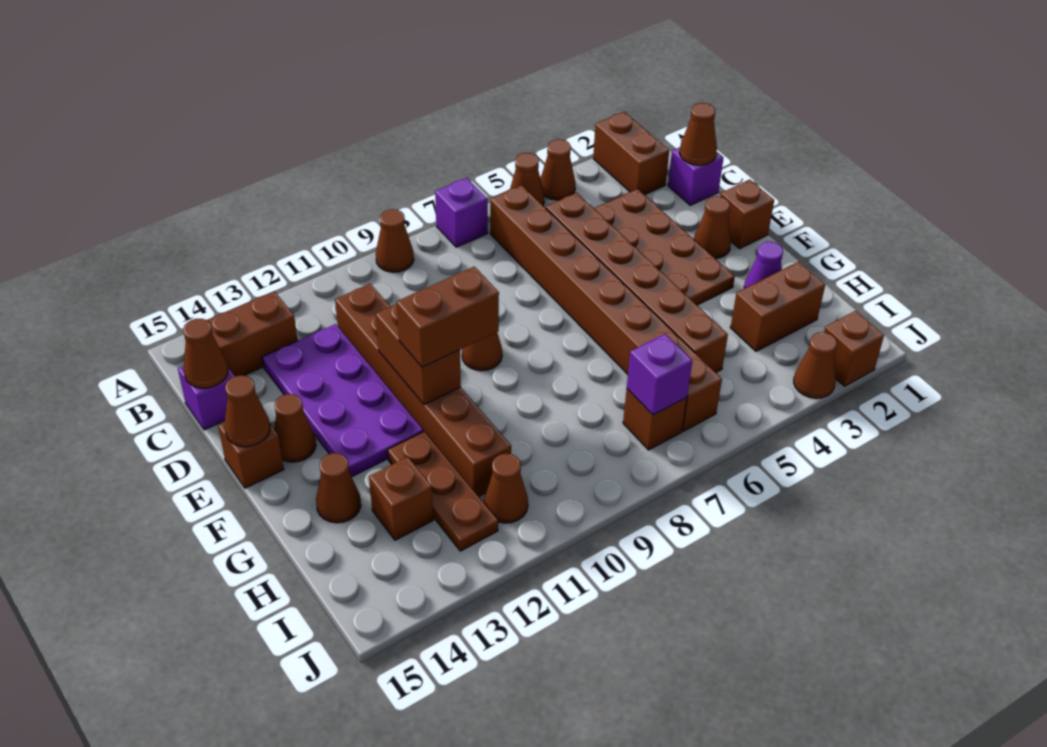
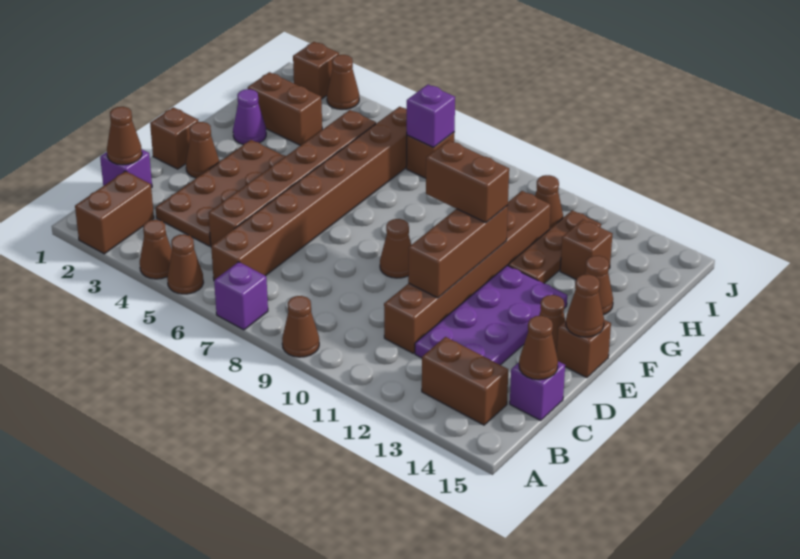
brown brick E11:F11 level 2 -> brown brick D11:F11 level 2

